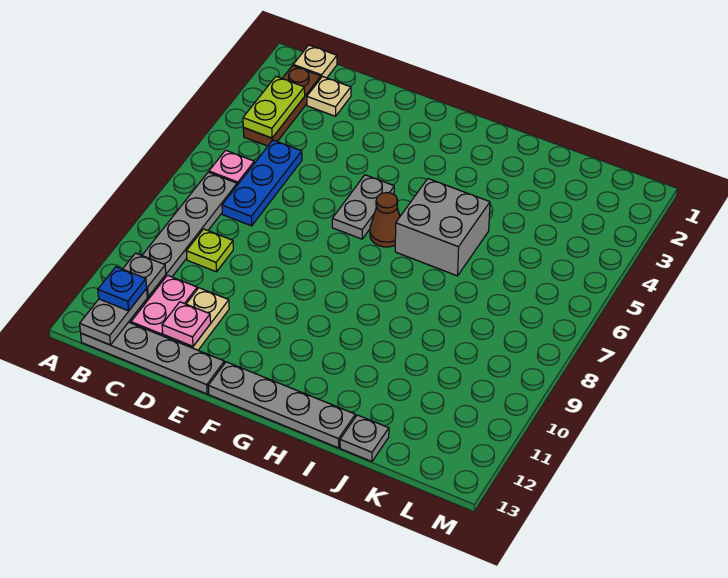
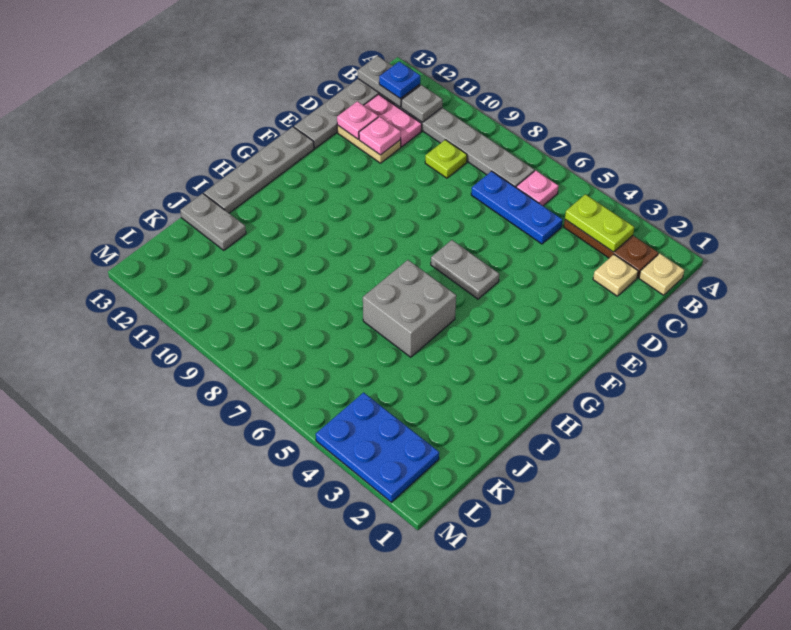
none -> pink plate D11 level 2
brown cone G6 level 1 -> none
grey plate J13 level 1 -> grey plate J12:J13 level 1
none -> blue plate L2:M4 level 1

